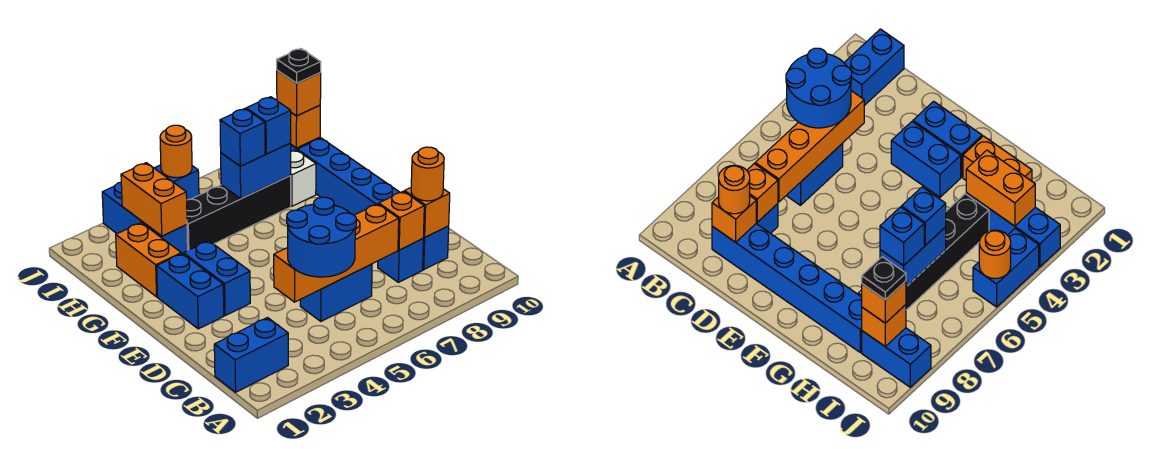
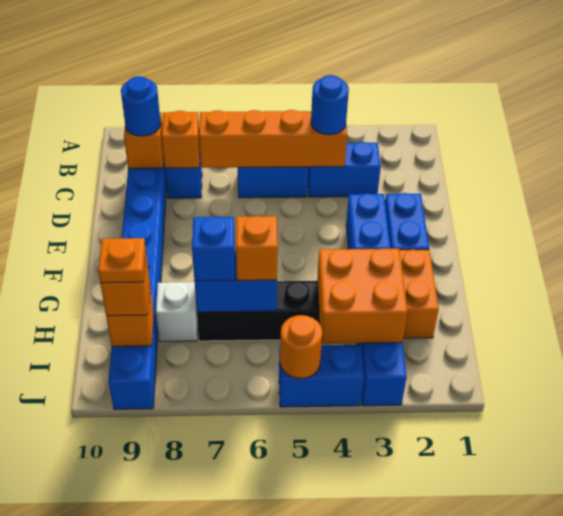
blue brick B1:B2 level 1 -> blue brick C3:C4 level 1
blue round brick B4:C5 level 3 -> blue round brick C4 level 3
orange round brick C9 level 3 -> blue round brick C9 level 3
orange brick H3:I3 level 2 -> orange brick H3:I4 level 2
blue brick H6 level 3 -> orange brick H6 level 3
black plate I9 level 4 -> orange plate I9 level 4

